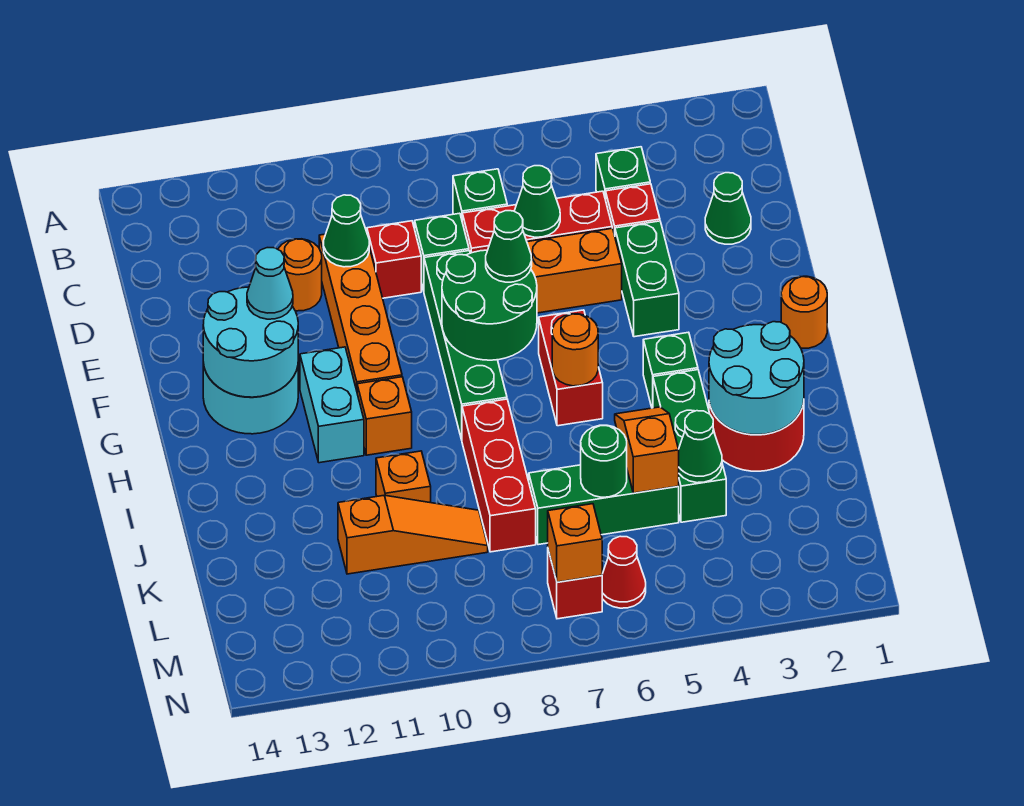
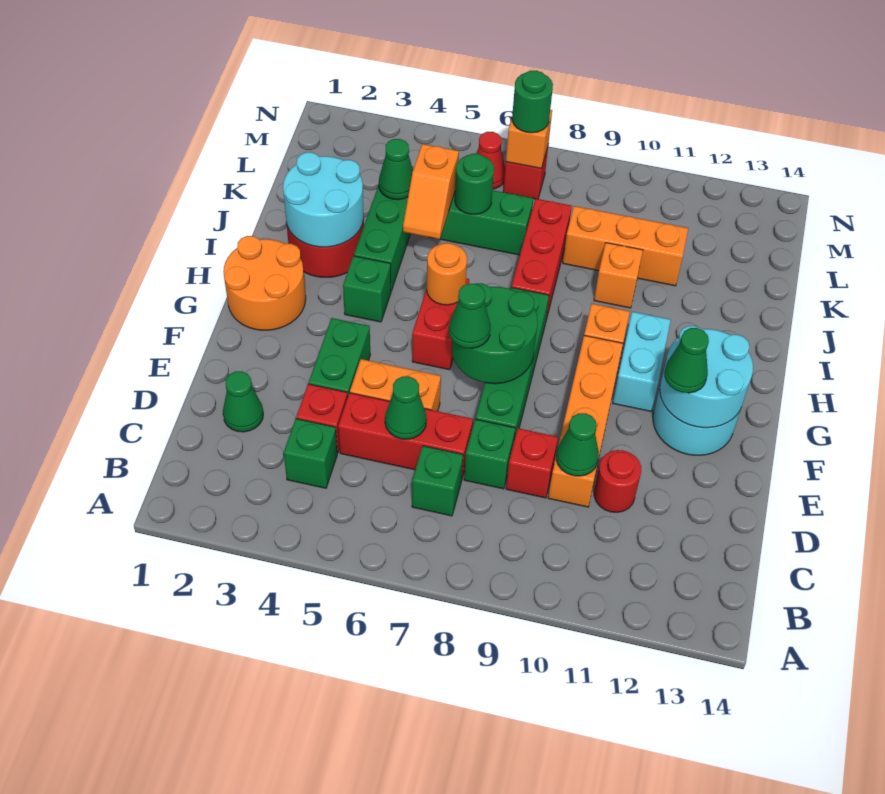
orange round brick D11 level 1 -> red round brick D11 level 1
cyan cone F12 level 3 -> green cone F12 level 3
orange round brick G1 level 1 -> orange round brick G1:H2 level 1
orange slope K9:K11 level 1 top 11 -> orange brick K9:K11 level 1
none -> green round brick M7 level 3

